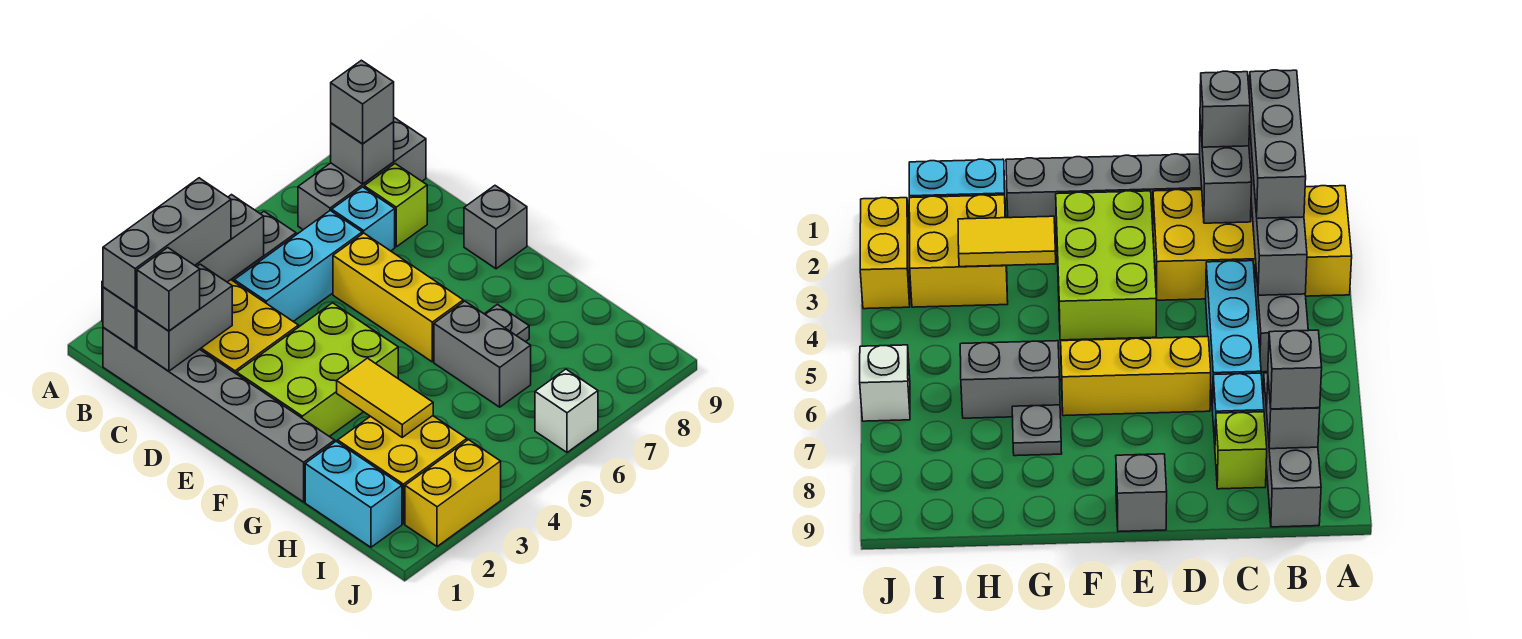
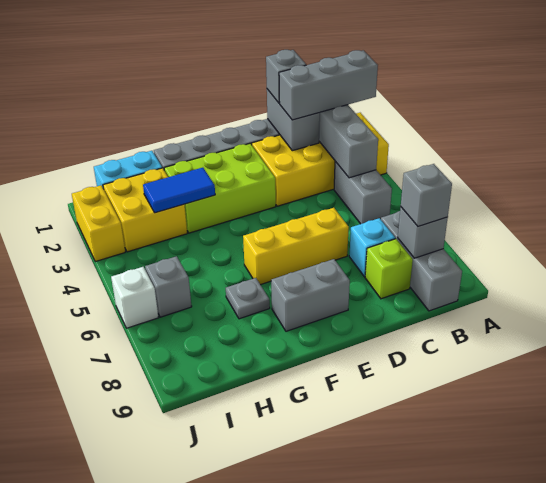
grey brick B1:B3 level 3 -> grey brick A2:C2 level 3
cyan brick C4:C6 level 1 -> none
lime brick E2:F4 level 1 -> lime brick E2:G3 level 1
grey brick E9 level 1 -> grey brick I6 level 1
yellow tile G3:H3 level 2 -> blue tile G3:H3 level 2
grey brick G6:H6 level 1 -> grey brick E8:F8 level 1

